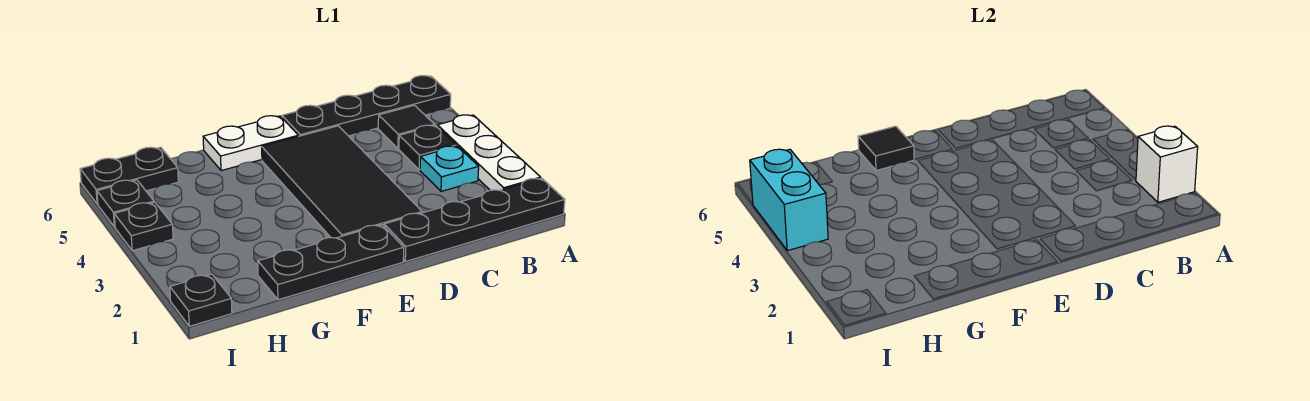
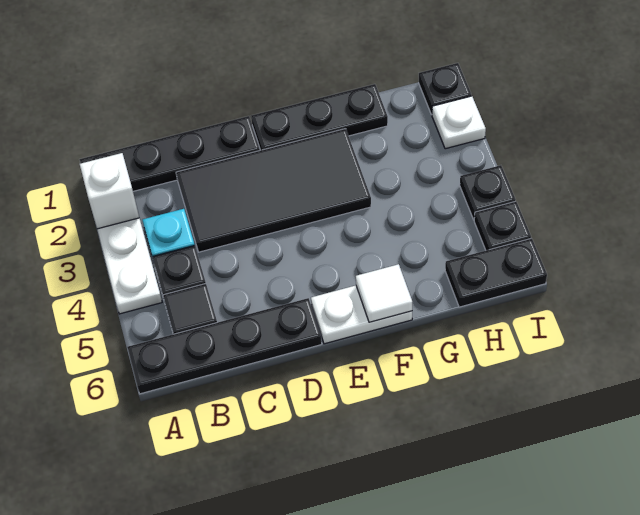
black tile D2:E5 level 1 -> black tile C2:F3 level 1
black tile F6 level 2 -> white tile F6 level 2
none -> white plate I2 level 1
cyan brick I4:I5 level 2 -> none

